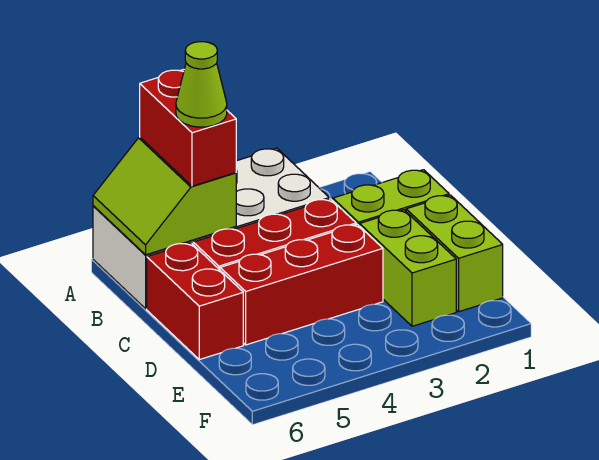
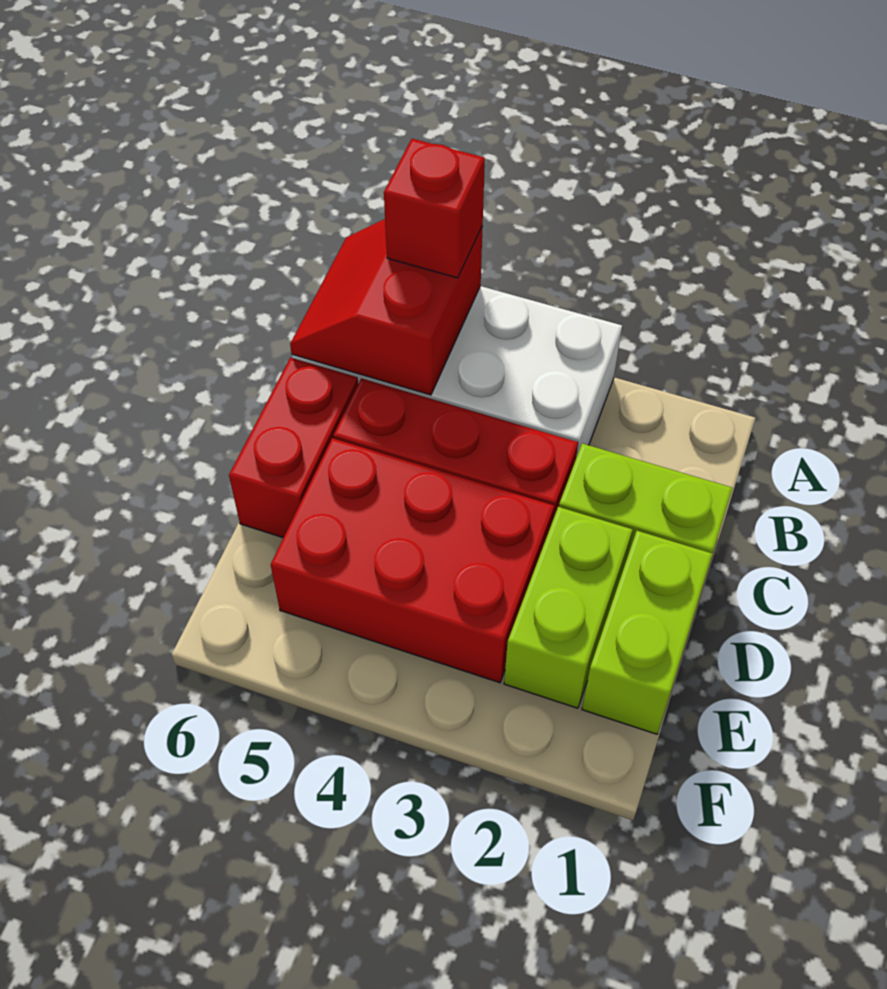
lime slope A5:B6 level 2 top 5 -> red slope A5:B6 level 2 top 5
red brick A5:B5 level 3 -> red brick A5 level 3
lime cone B5 level 4 -> none
red brick D3:D5 level 1 -> red brick D3:E5 level 1

